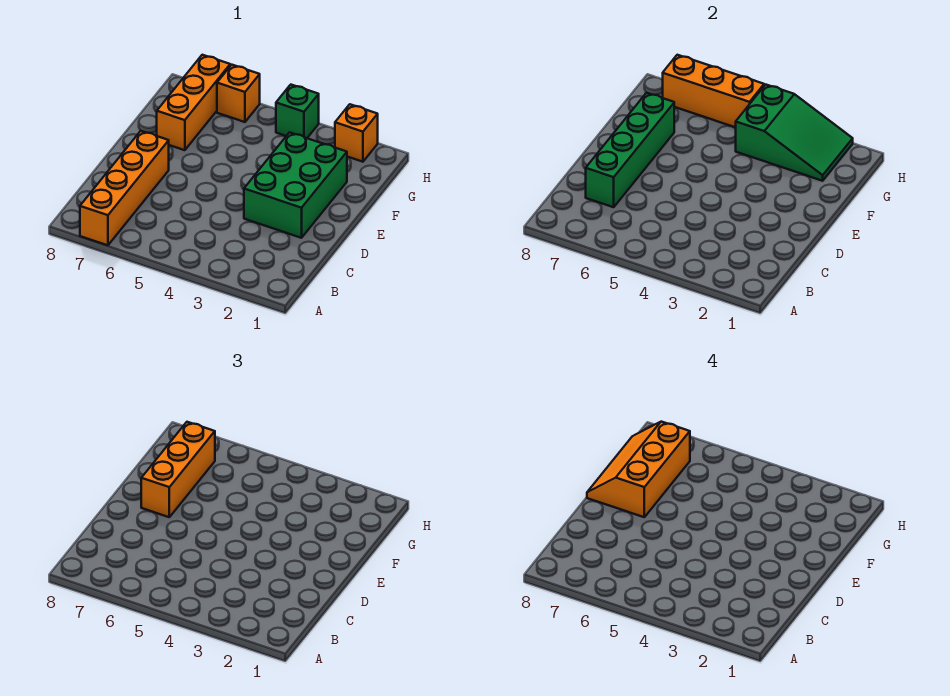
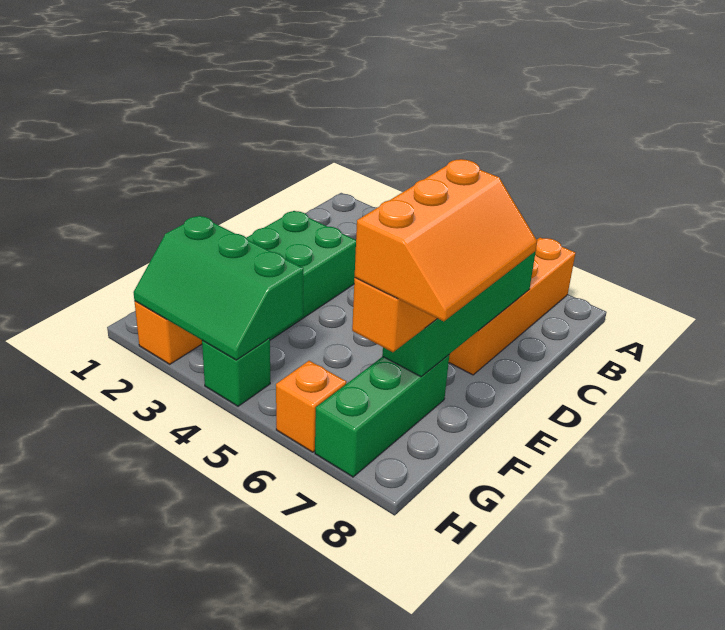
orange brick F7:H7 level 1 -> green brick F7:H7 level 1
green slope G2:H4 level 2 top 4 -> green slope G2:H4 level 2 top G
orange brick H5:H7 level 2 -> none

